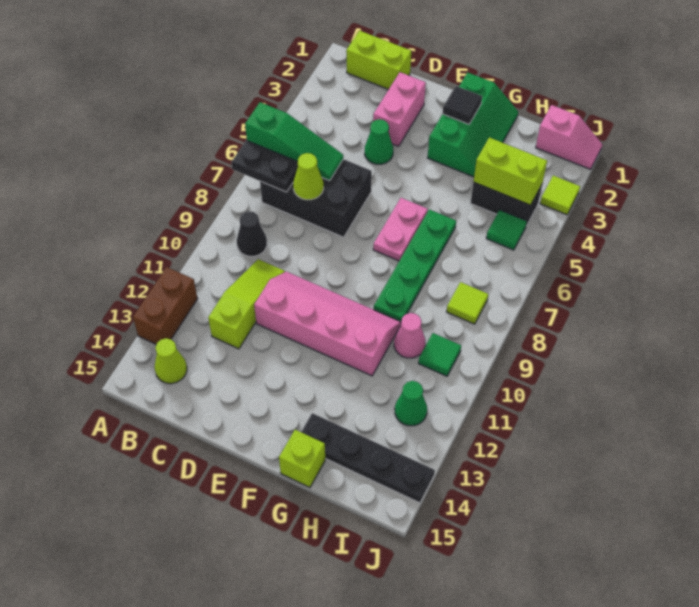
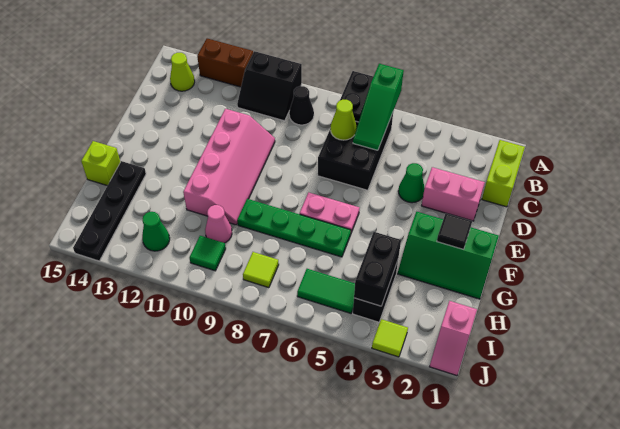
none -> black slope A10:B11 level 1 top A
lime slope C10:C12 level 1 top 12 -> none
lime brick H4:I4 level 2 -> black brick H4:I4 level 2
green tile I5 level 1 -> green tile I5:I6 level 1

